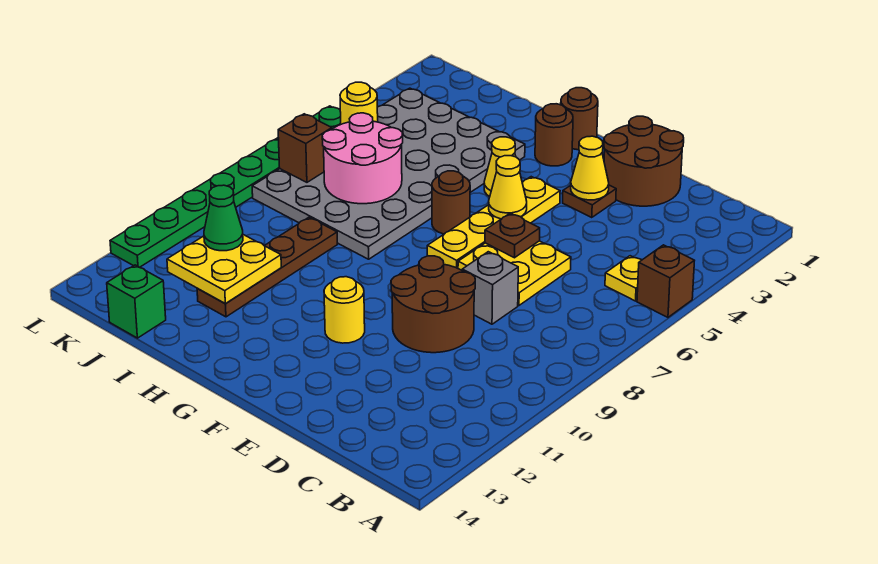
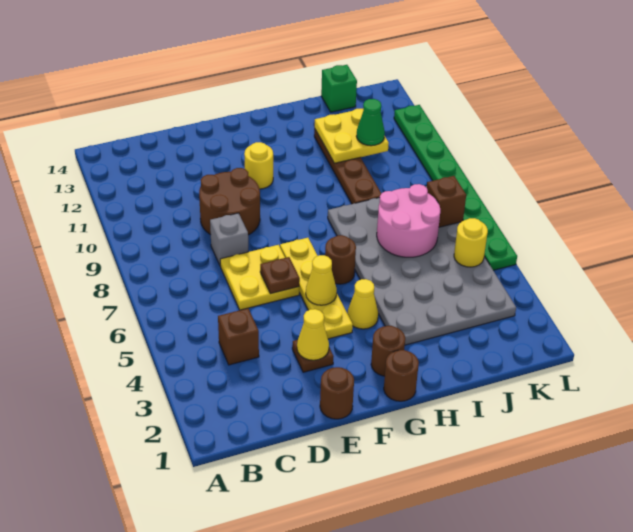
brown brick A5 level 1 -> brown brick C4 level 1
yellow plate B5 level 1 -> none
brown round brick D1:E2 level 1 -> brown round brick E1 level 1

